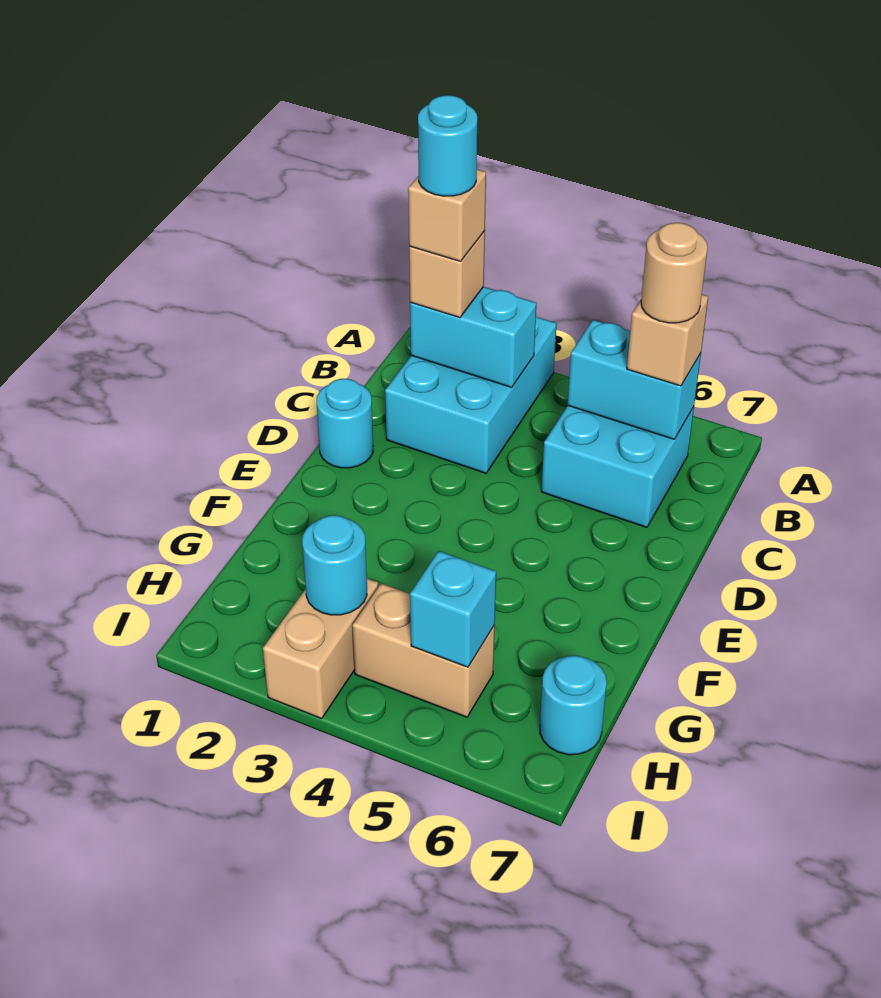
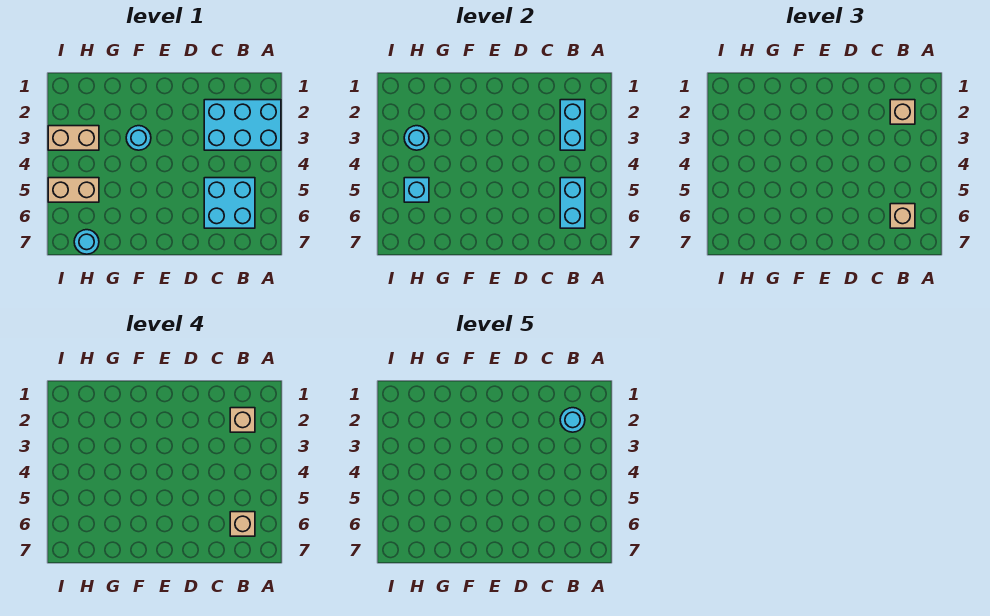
tan round brick B6 level 4 -> tan brick B6 level 4
cyan round brick D1 level 1 -> cyan round brick F3 level 1
tan brick H4:H5 level 1 -> tan brick H5:I5 level 1

